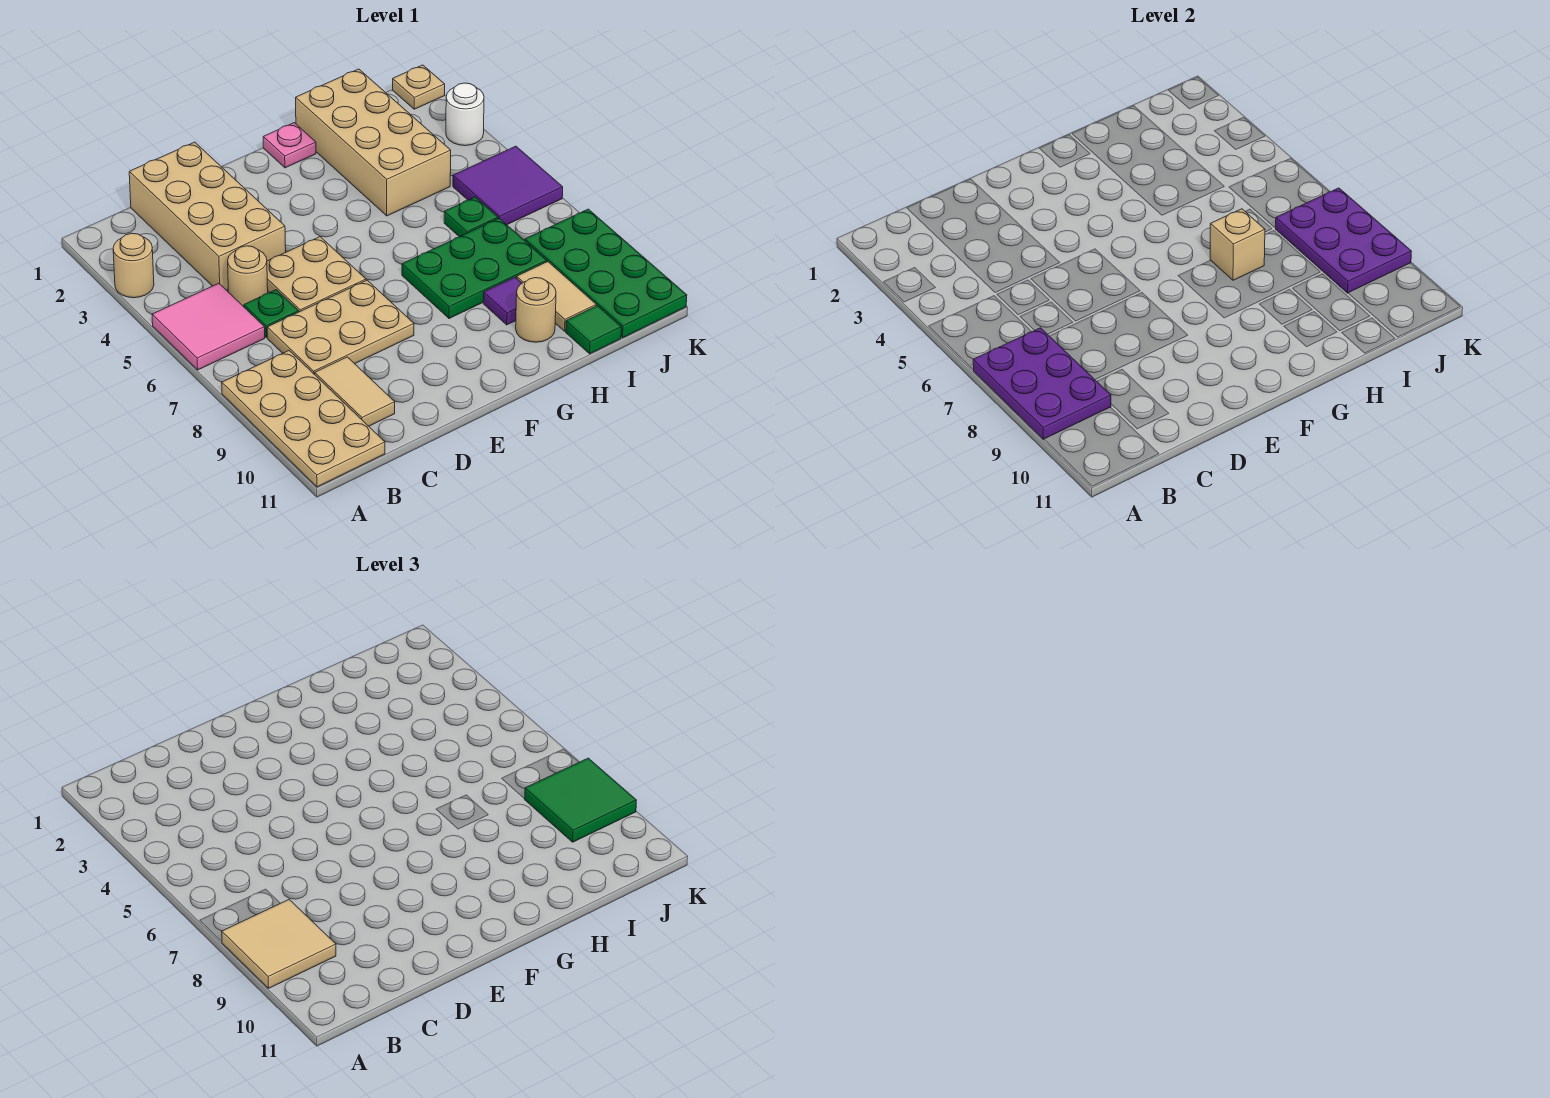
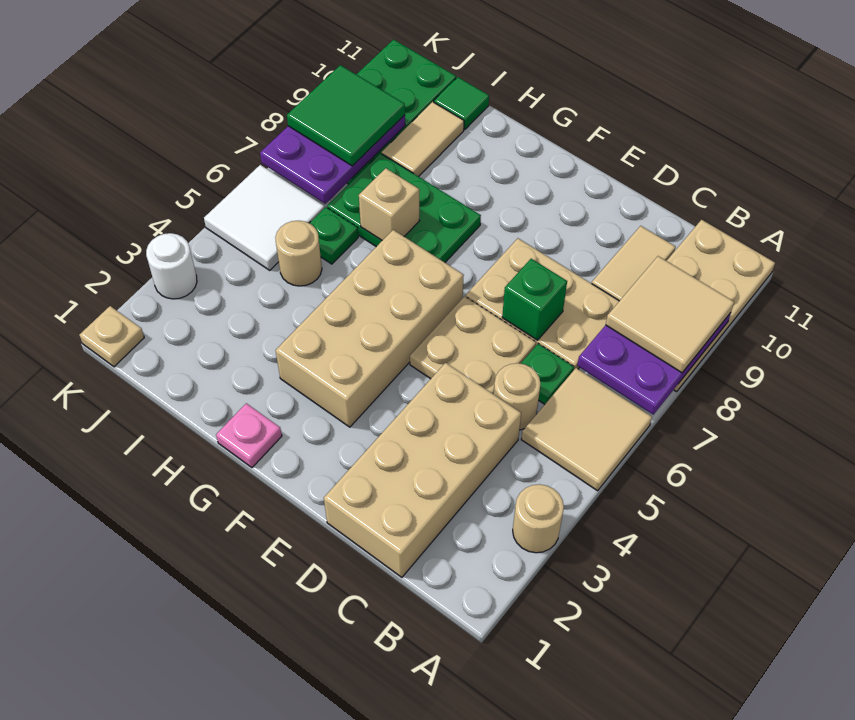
pink tile A5:B6 level 1 -> tan tile A5:B6 level 1
none -> green brick D7 level 2
tan brick H1:I4 level 1 -> tan brick F3:G6 level 1
purple tile H9 level 1 -> none
tan round brick H10 level 1 -> tan round brick I5 level 1
purple tile J5:K6 level 1 -> white tile J5:K6 level 1

